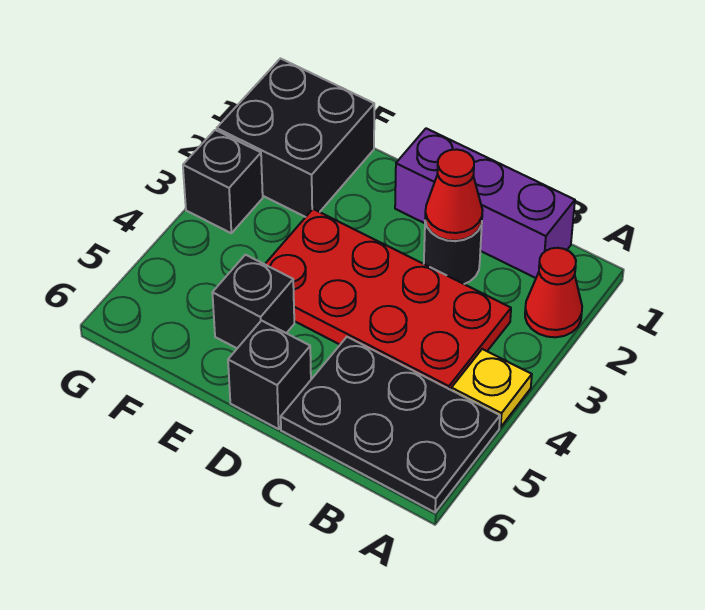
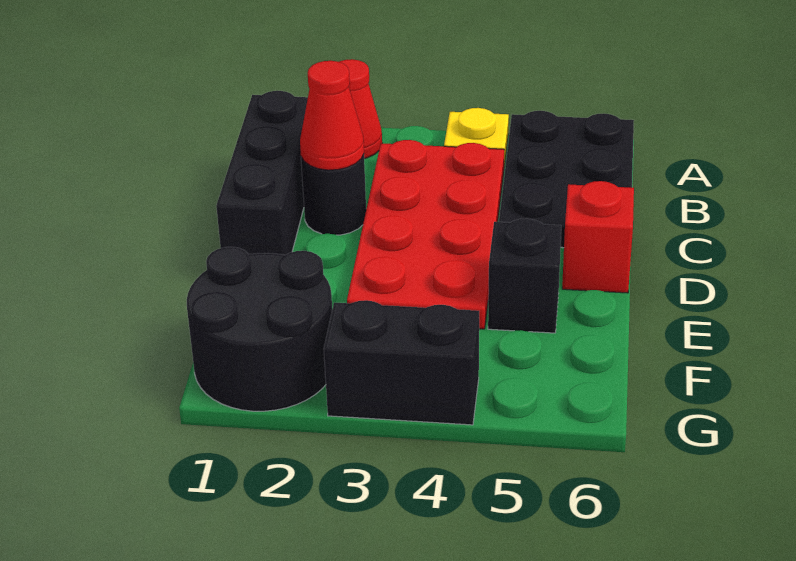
purple brick B1:D1 level 1 -> black brick B1:D1 level 1
black brick D6 level 1 -> red brick D6 level 1
black brick F1:G2 level 1 -> black round brick F1:G2 level 1
black brick G3 level 1 -> black brick G3:G4 level 1

